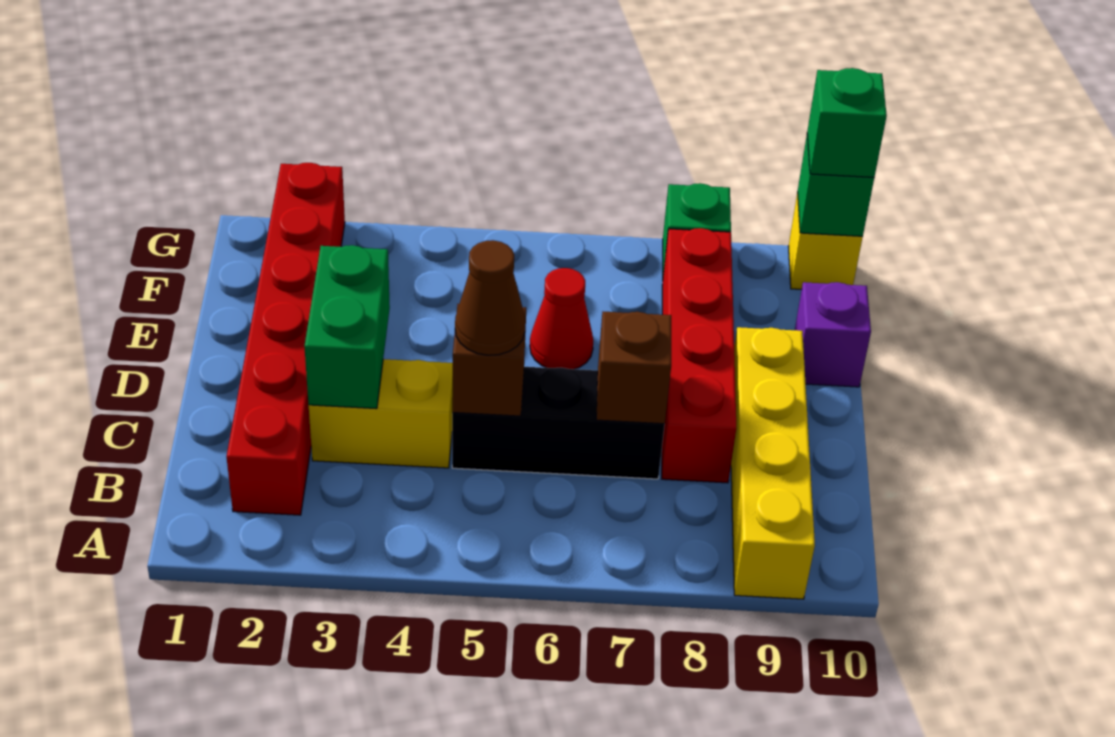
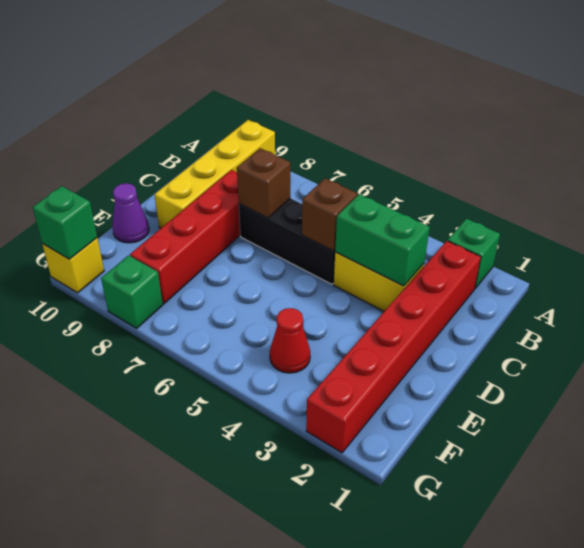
green brick C3:D3 level 2 -> green brick C3:C4 level 2
brown cone C5 level 3 -> none
red cone E6 level 1 -> red cone F4 level 1
purple brick E10 level 1 -> purple cone E10 level 1
green brick G10 level 3 -> green brick A2 level 1

